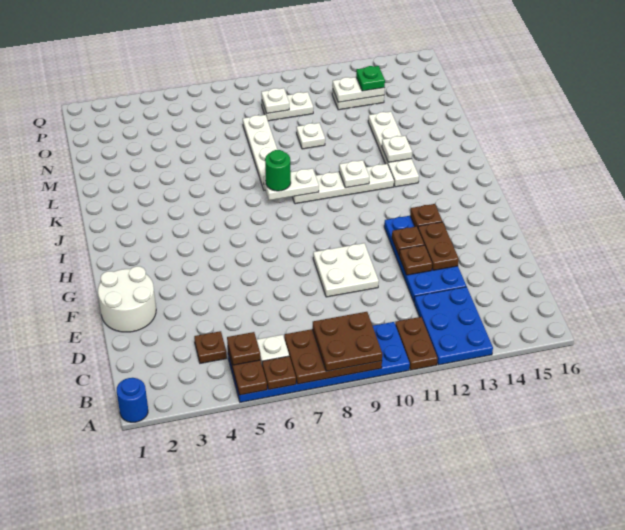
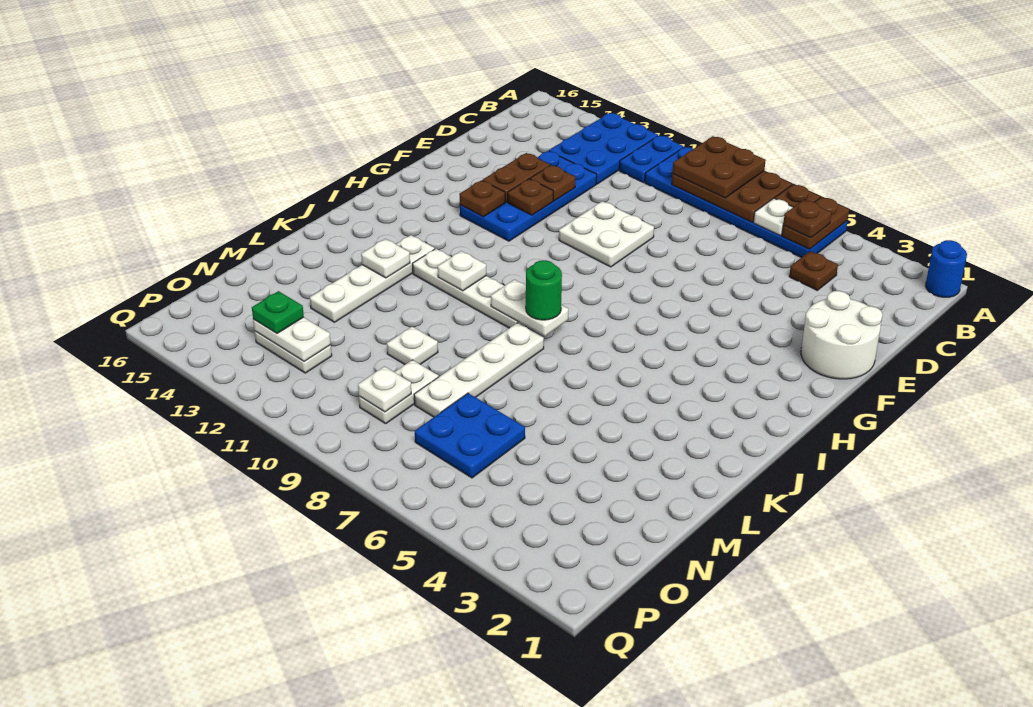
brown plate A11:B11 level 1 -> blue plate A11:B11 level 1
none -> blue plate N6:O7 level 1
white plate O9:O10 level 1 -> white plate N9:O9 level 1

